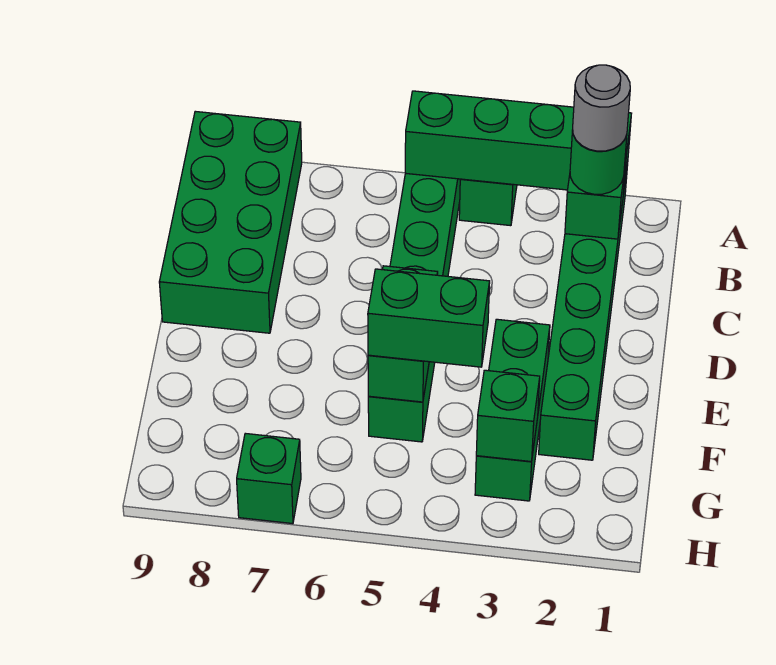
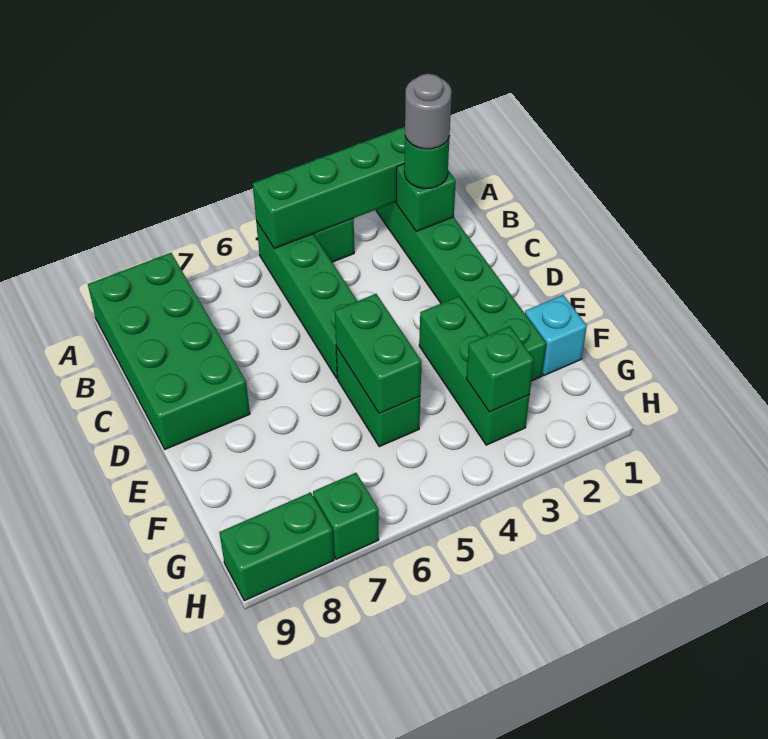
none -> cyan brick F1 level 1
green brick F4:F5 level 3 -> green brick H8:H9 level 1

